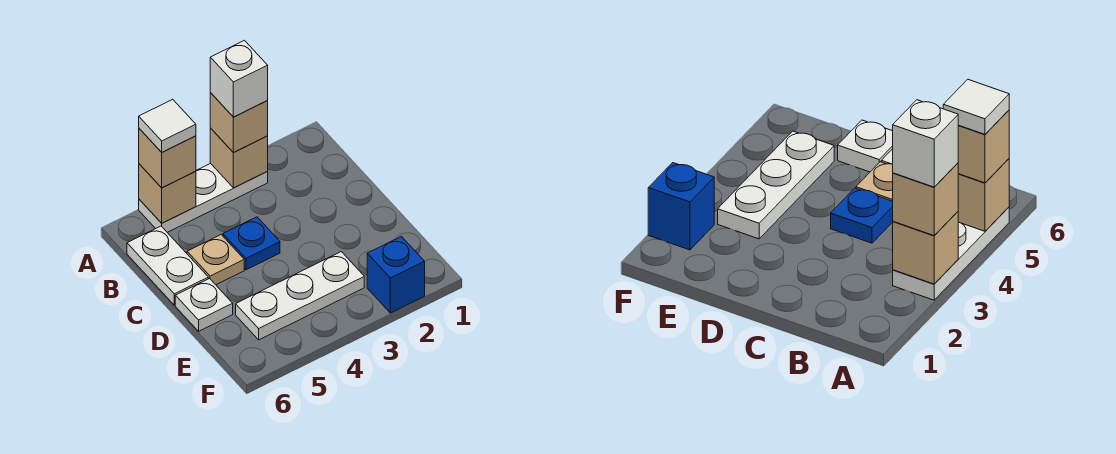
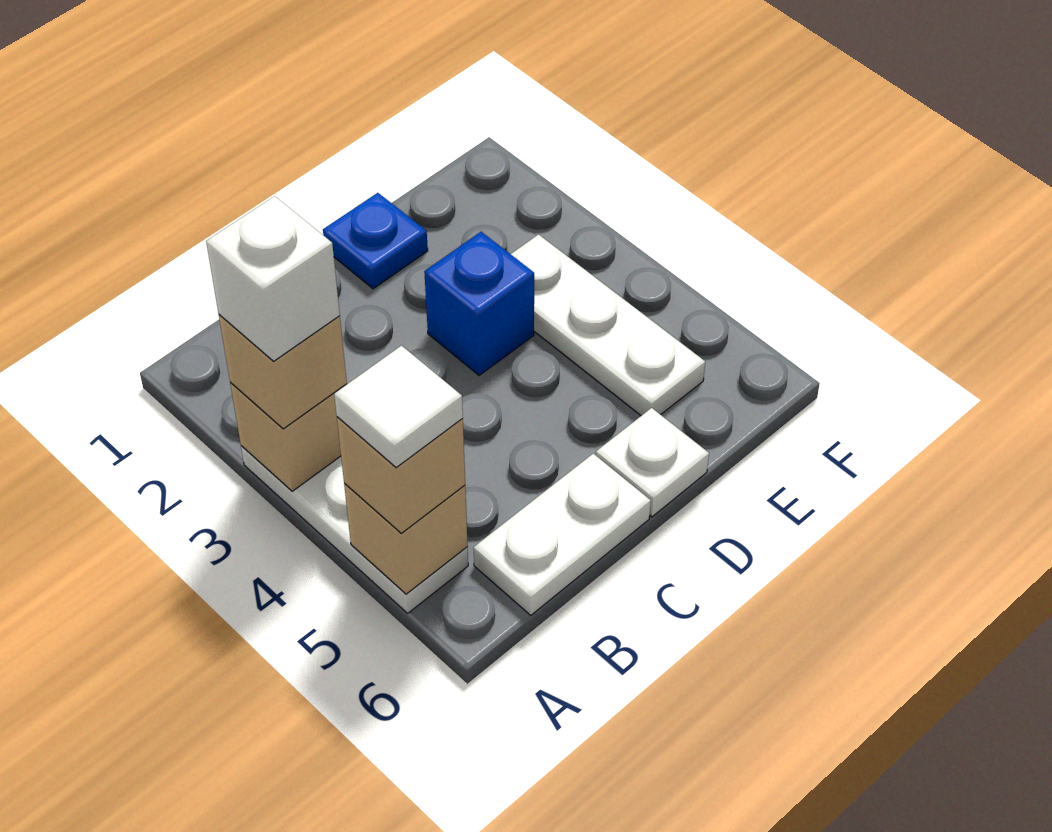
blue plate C4 level 1 -> blue plate D1 level 1
tan plate C5 level 1 -> none
blue brick F2 level 1 -> blue brick D3 level 1

